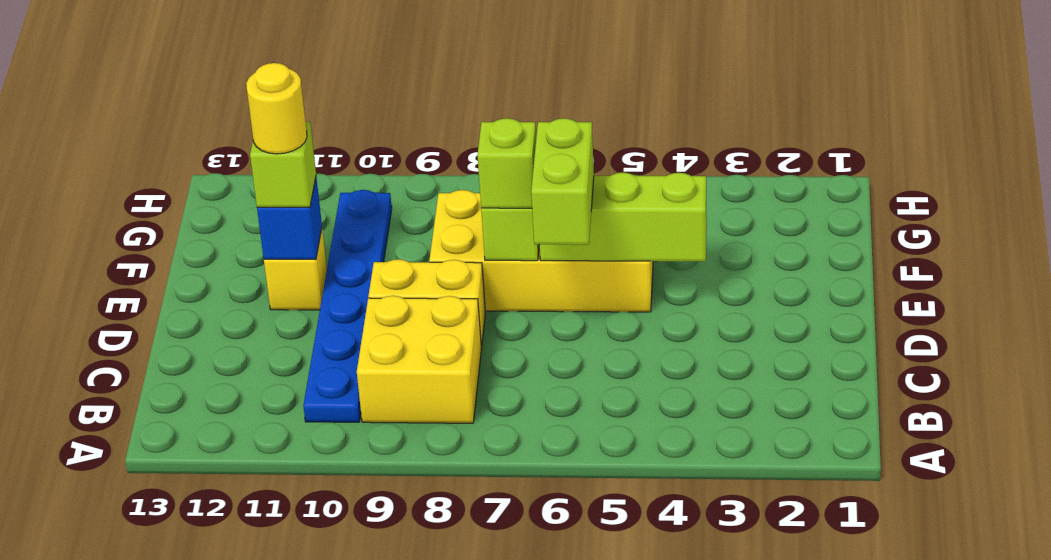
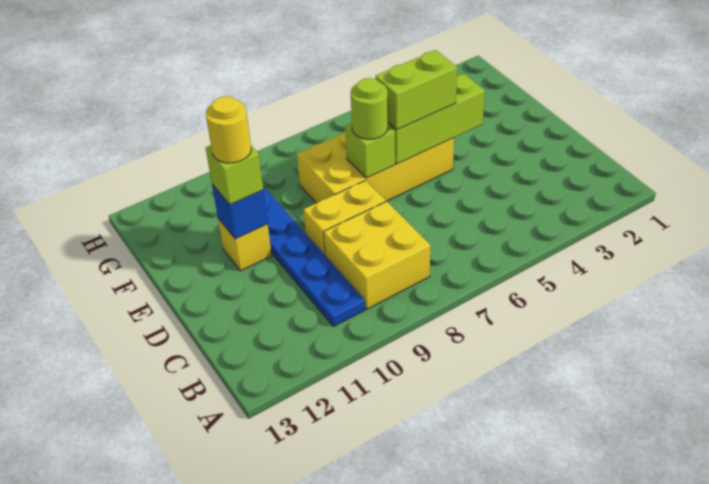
lime brick D6:E6 level 3 -> lime brick E5:E6 level 3
lime brick E7 level 3 -> lime round brick E7 level 3

